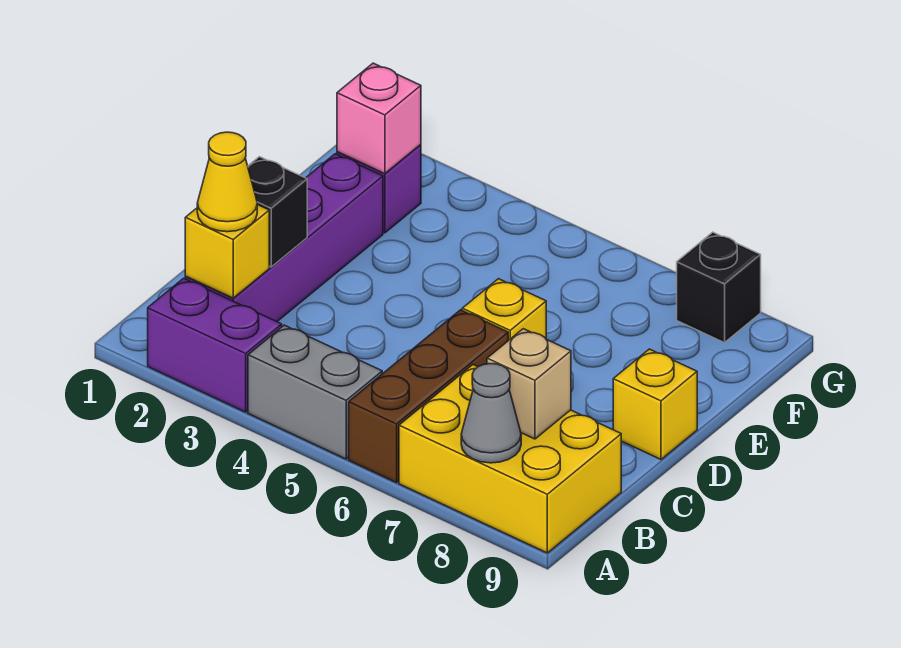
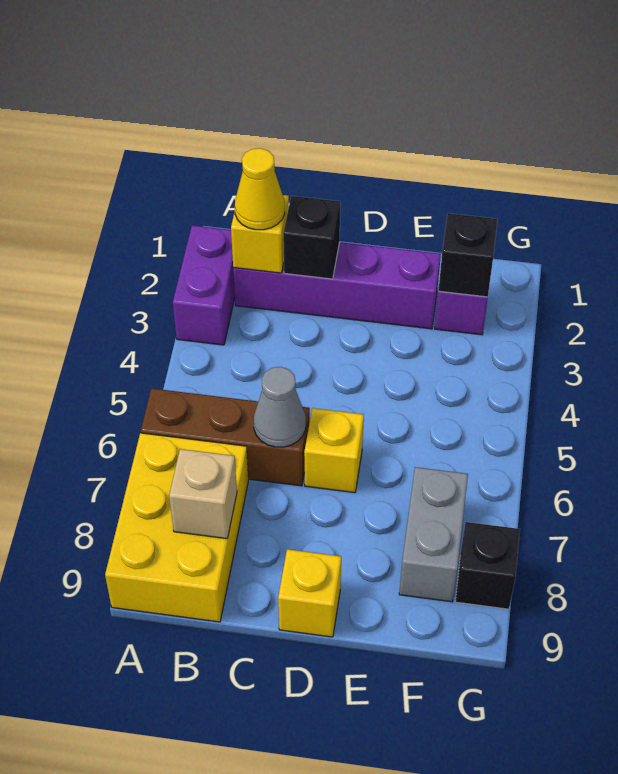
grey brick A4:A5 level 1 -> grey brick F7:F8 level 1
grey cone A8 level 2 -> grey cone C6 level 2
pink brick F2 level 2 -> black brick F2 level 2

